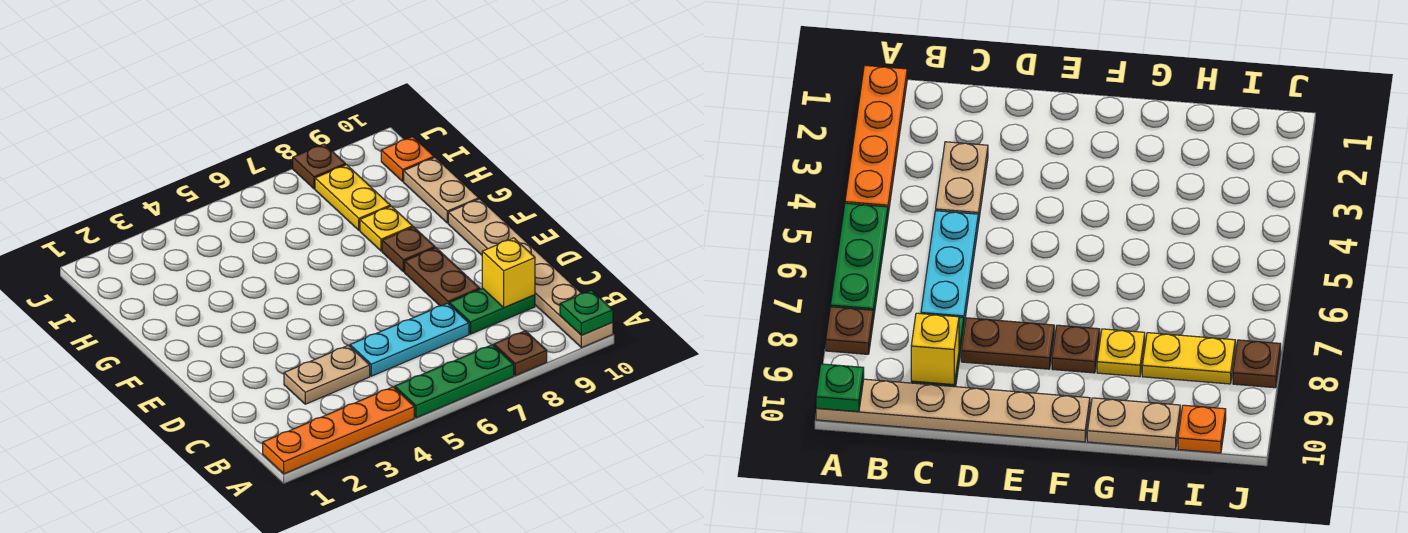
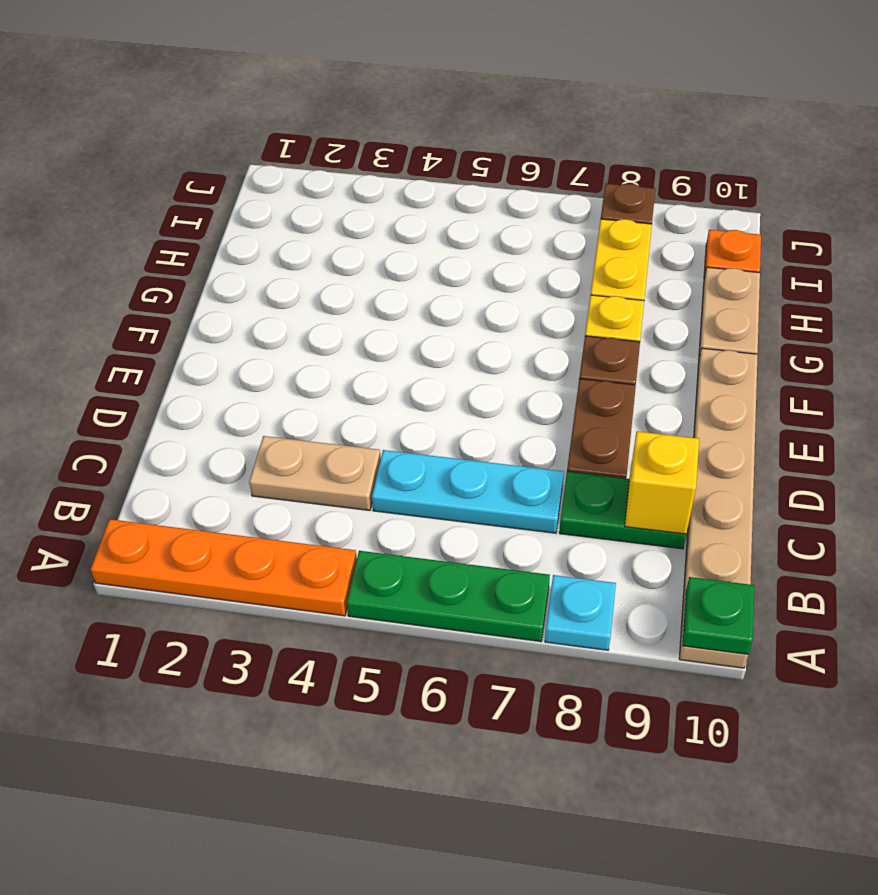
brown plate A8 level 1 -> cyan plate A8 level 1

